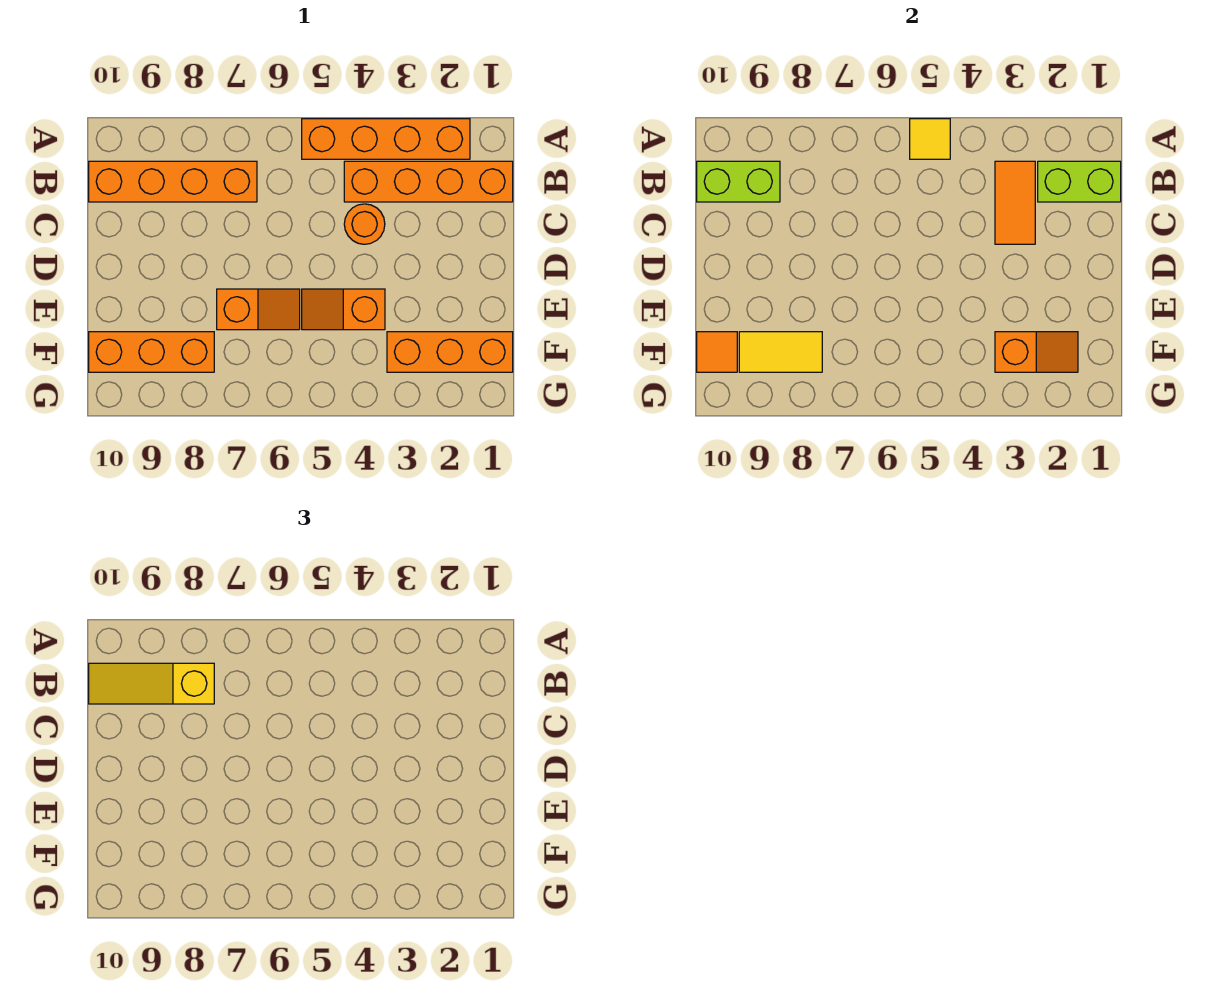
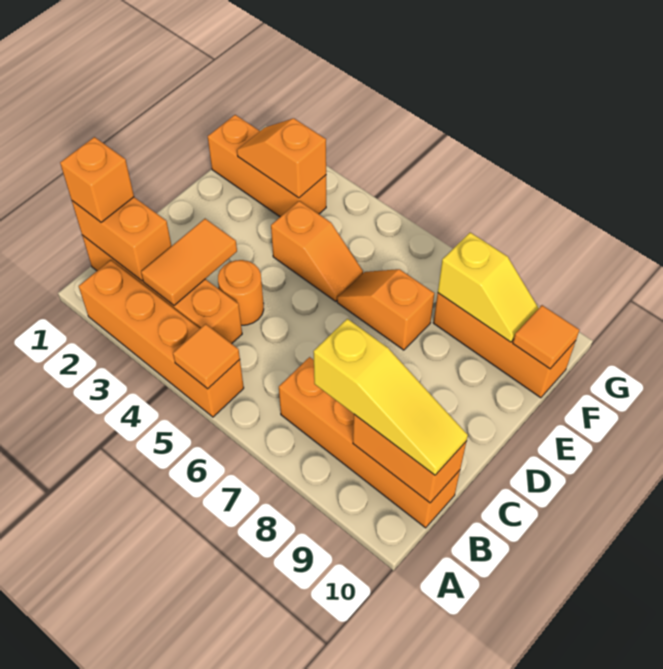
yellow tile A5 level 2 -> orange tile A5 level 2
lime brick B1:B2 level 2 -> orange brick B1:B2 level 2
none -> orange brick B1 level 3
lime brick B9:B10 level 2 -> orange brick B9:B10 level 2
yellow tile F8:F9 level 2 -> yellow slope F8:F9 level 2 top 8

